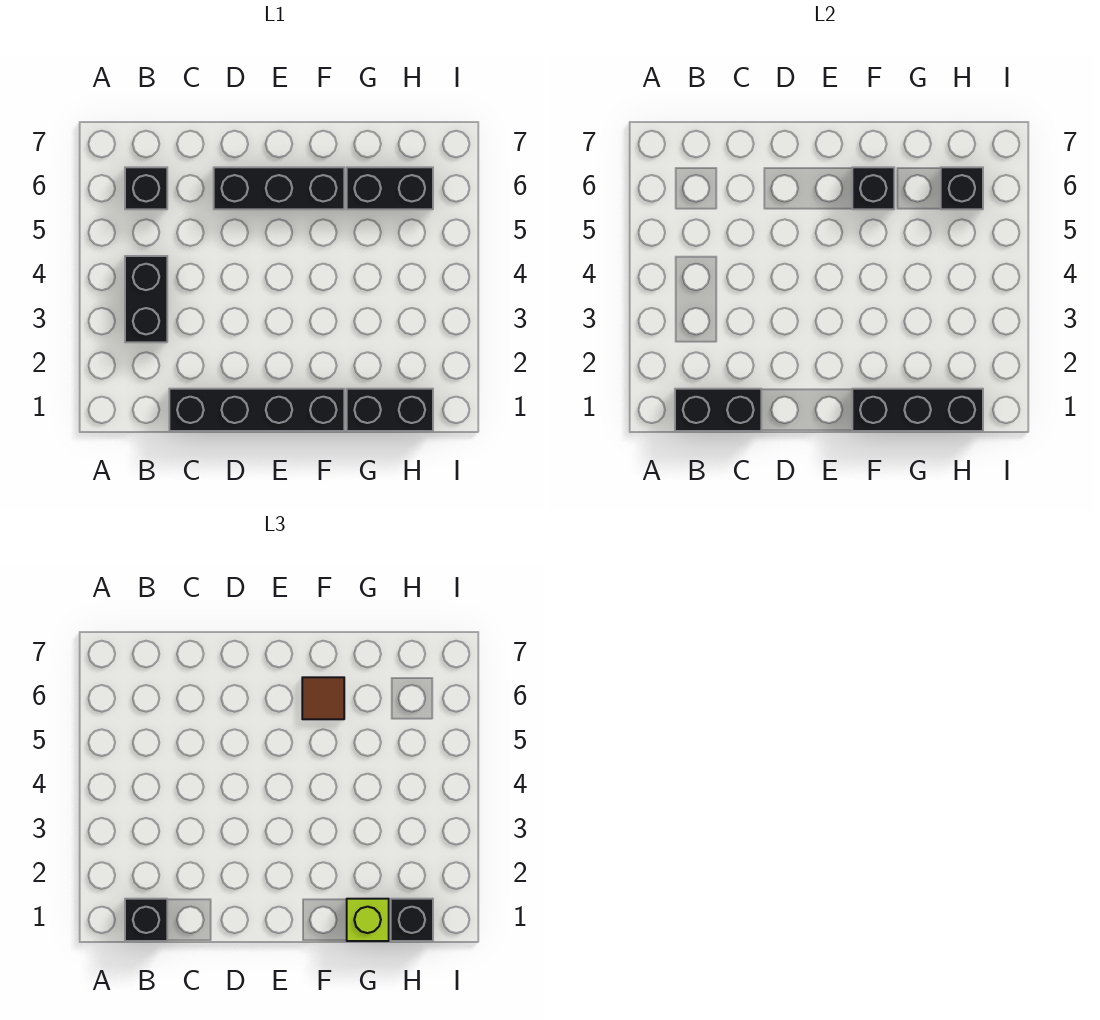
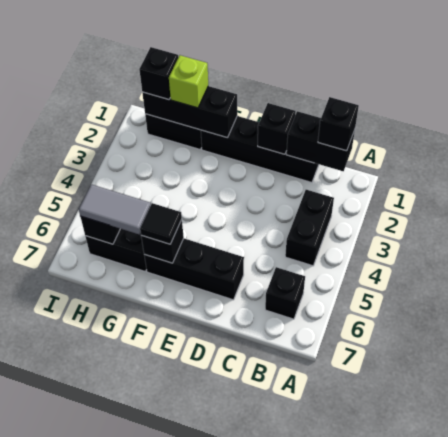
none -> black brick D1 level 2
brown tile F6 level 3 -> black tile F6 level 3
none -> grey tile G6:H6 level 3

